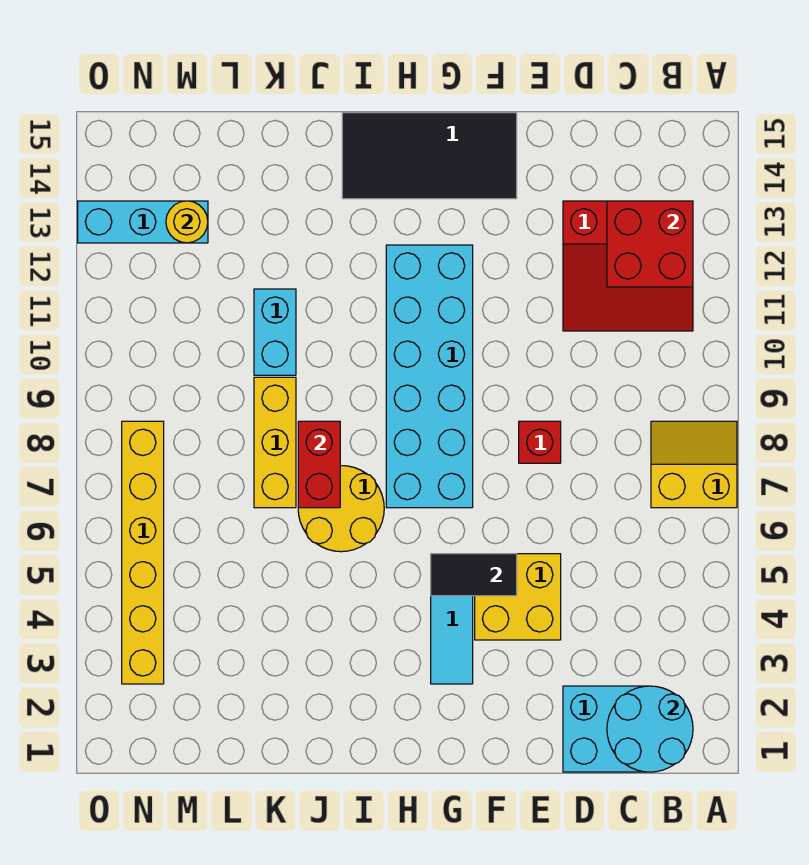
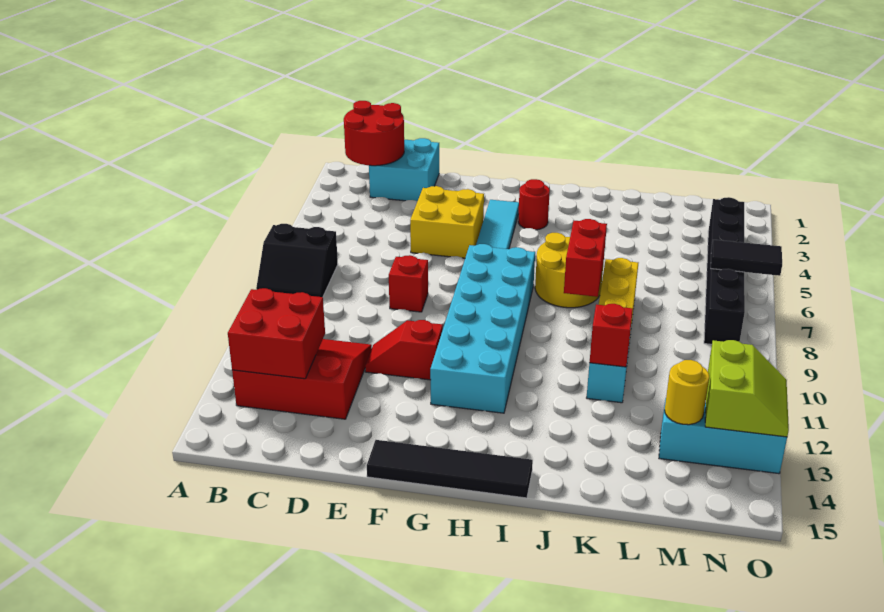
yellow slope A7:B8 level 1 top 7 -> black slope A7:B8 level 1 top 7
cyan round brick B1:C2 level 2 -> red round brick B1:C2 level 2
none -> red slope E11:F11 level 1 top F
black tile F5:G5 level 2 -> black tile N6:O6 level 2
black tile F14:I15 level 1 -> black tile F15:I15 level 1
none -> red round brick H3 level 1
none -> red brick K11 level 2
yellow brick N3:N8 level 1 -> black brick N3:N8 level 1
none -> lime slope N12:O13 level 2 top N

